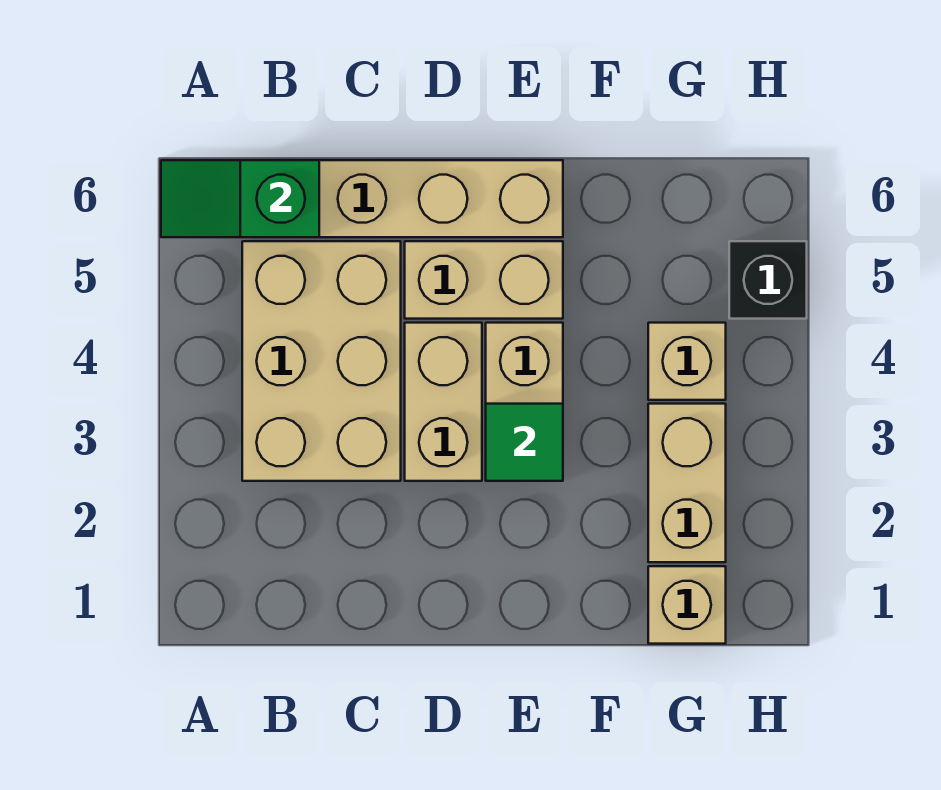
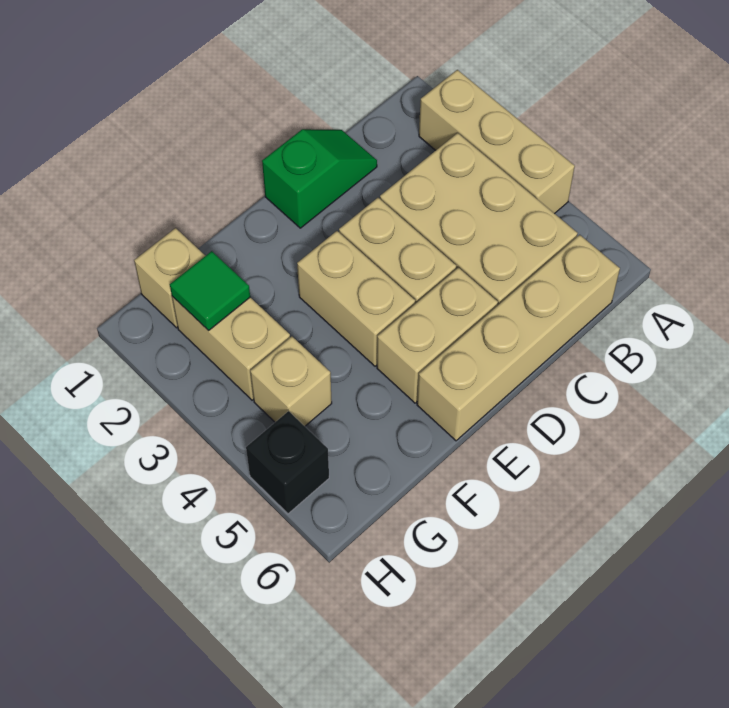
none -> tan brick A2:A4 level 1
green slope A6:B6 level 2 top B -> green slope C1:D1 level 1 top D
green tile E3 level 2 -> green tile G2 level 2

